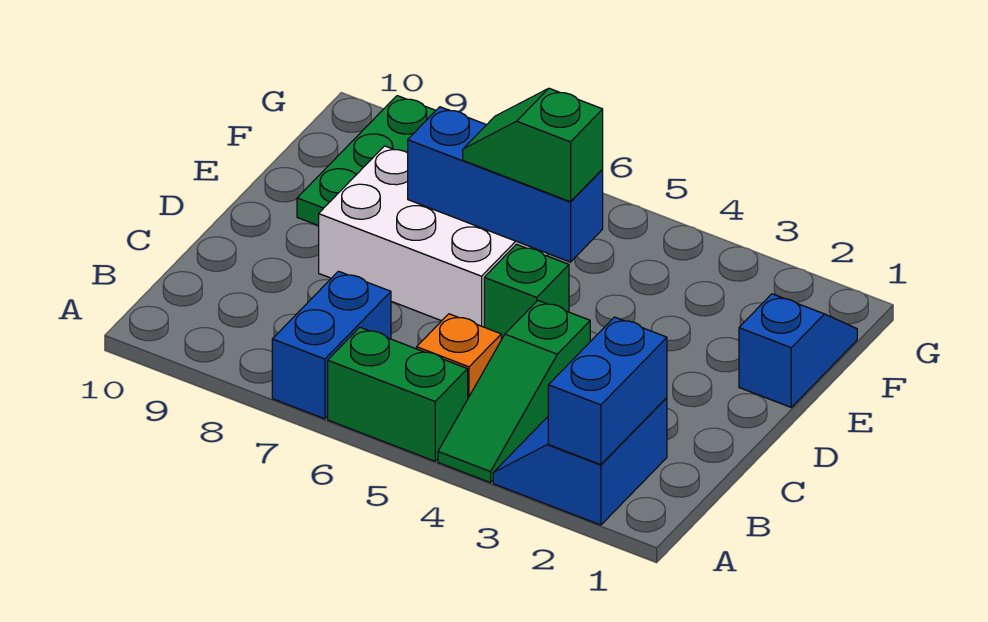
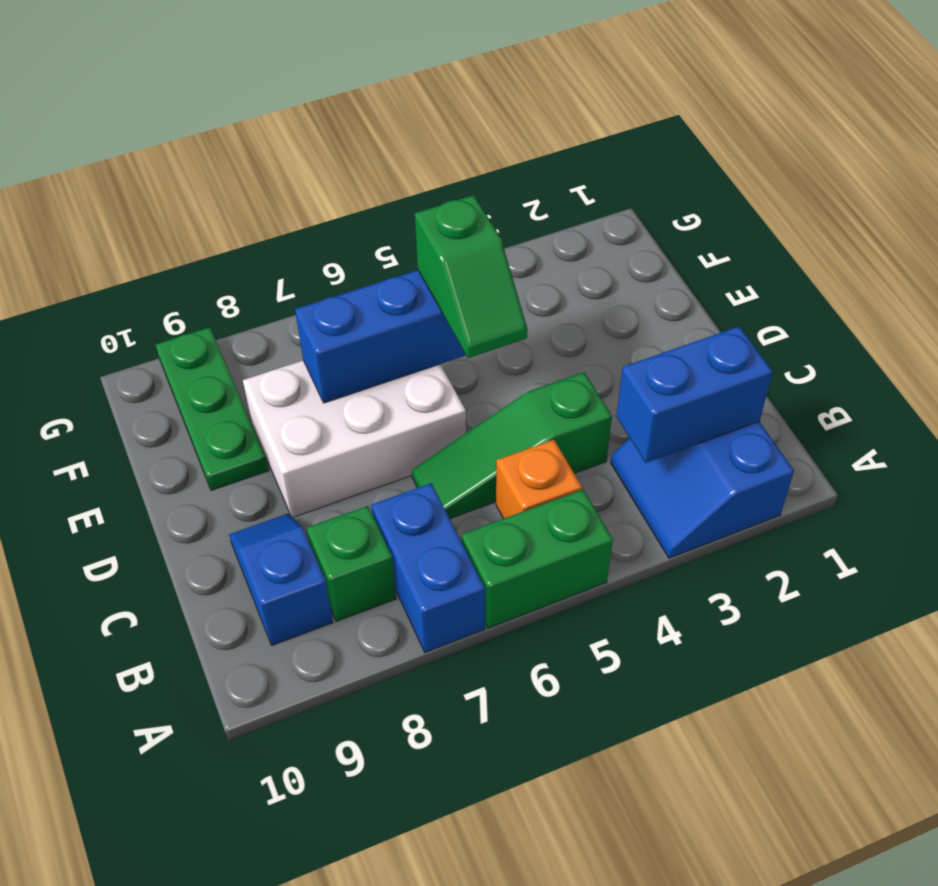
blue brick A2:B2 level 2 -> blue brick B2:B3 level 2
green slope A4:C4 level 1 top C -> green slope C4:C6 level 1 top 4
green brick D5 level 1 -> green brick B8 level 1
blue slope E1:F1 level 1 top E -> blue slope B9:C9 level 1 top B
green slope E5:E6 level 3 top 5 -> green slope D5:E5 level 3 top E

